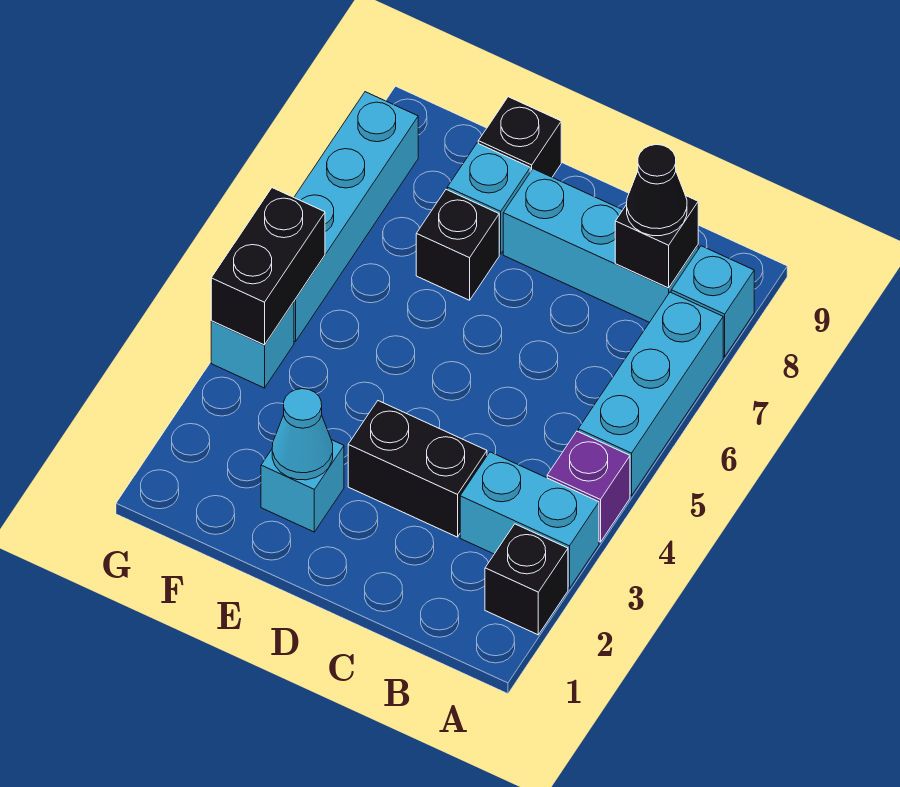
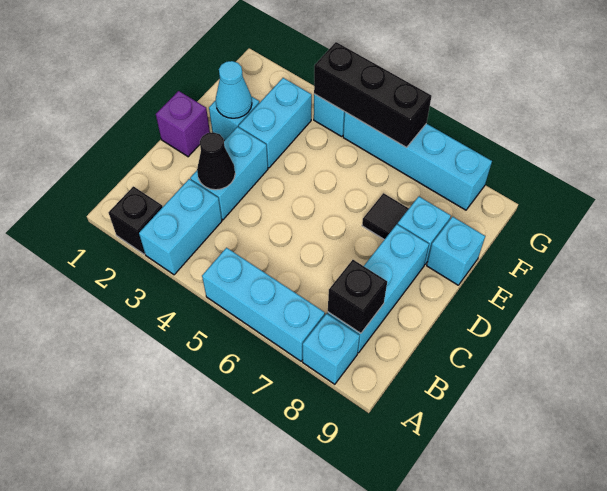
purple brick A4 level 1 -> purple brick D1 level 1
black cone B8 level 3 -> black cone C3 level 2
black brick C3:D3 level 1 -> cyan brick C3:D3 level 1
none -> cyan brick E3:F3 level 1
black brick E7 level 1 -> black tile E7 level 1
black brick E9 level 1 -> cyan brick E9 level 1
black brick G4:G5 level 2 -> black brick G4:G6 level 2

